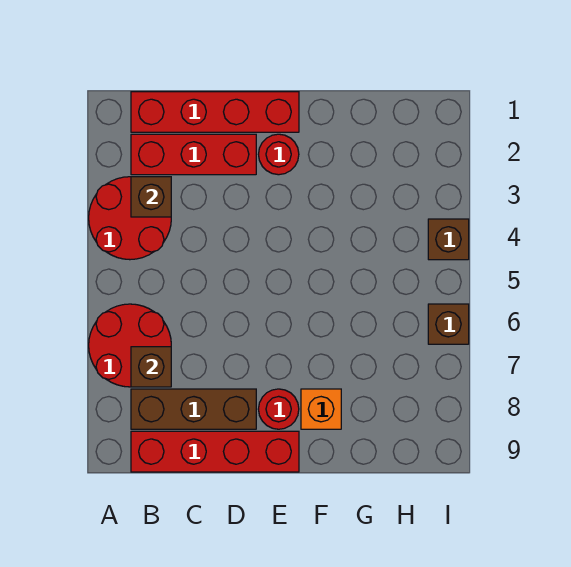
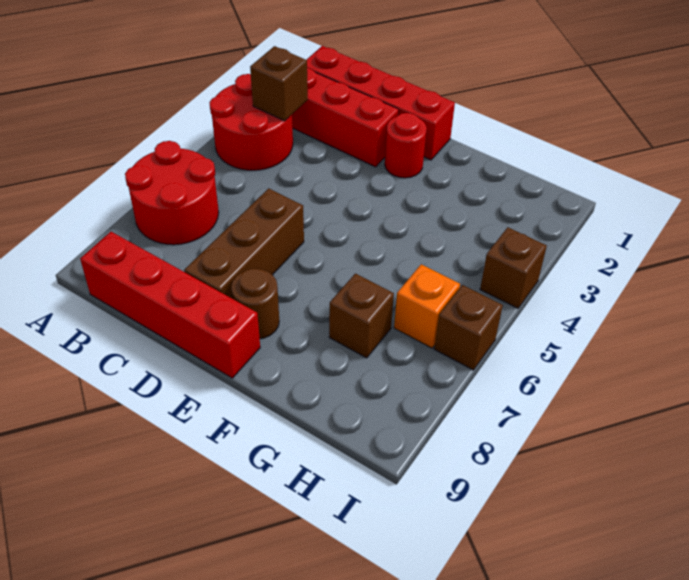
brown brick B7 level 2 -> brown brick G7 level 1
brown brick B8:D8 level 1 -> brown brick D6:D8 level 1
red round brick E8 level 1 -> brown round brick E8 level 1
orange brick F8 level 1 -> orange brick H6 level 1

